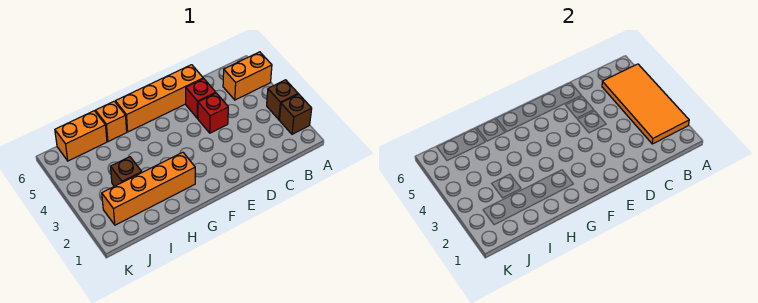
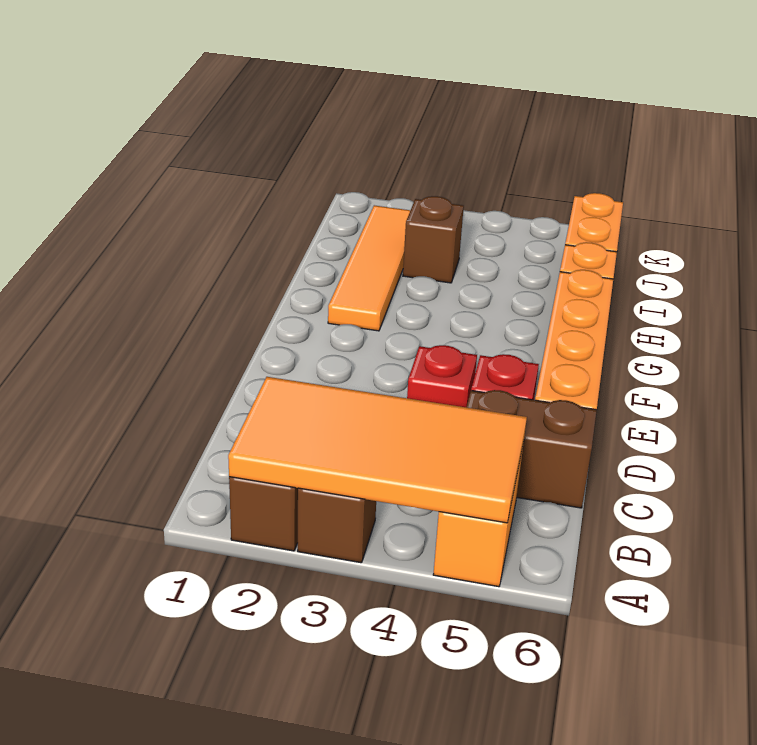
none -> brown brick C5:C6 level 1
orange brick G2:J2 level 1 -> orange tile G2:J2 level 1

